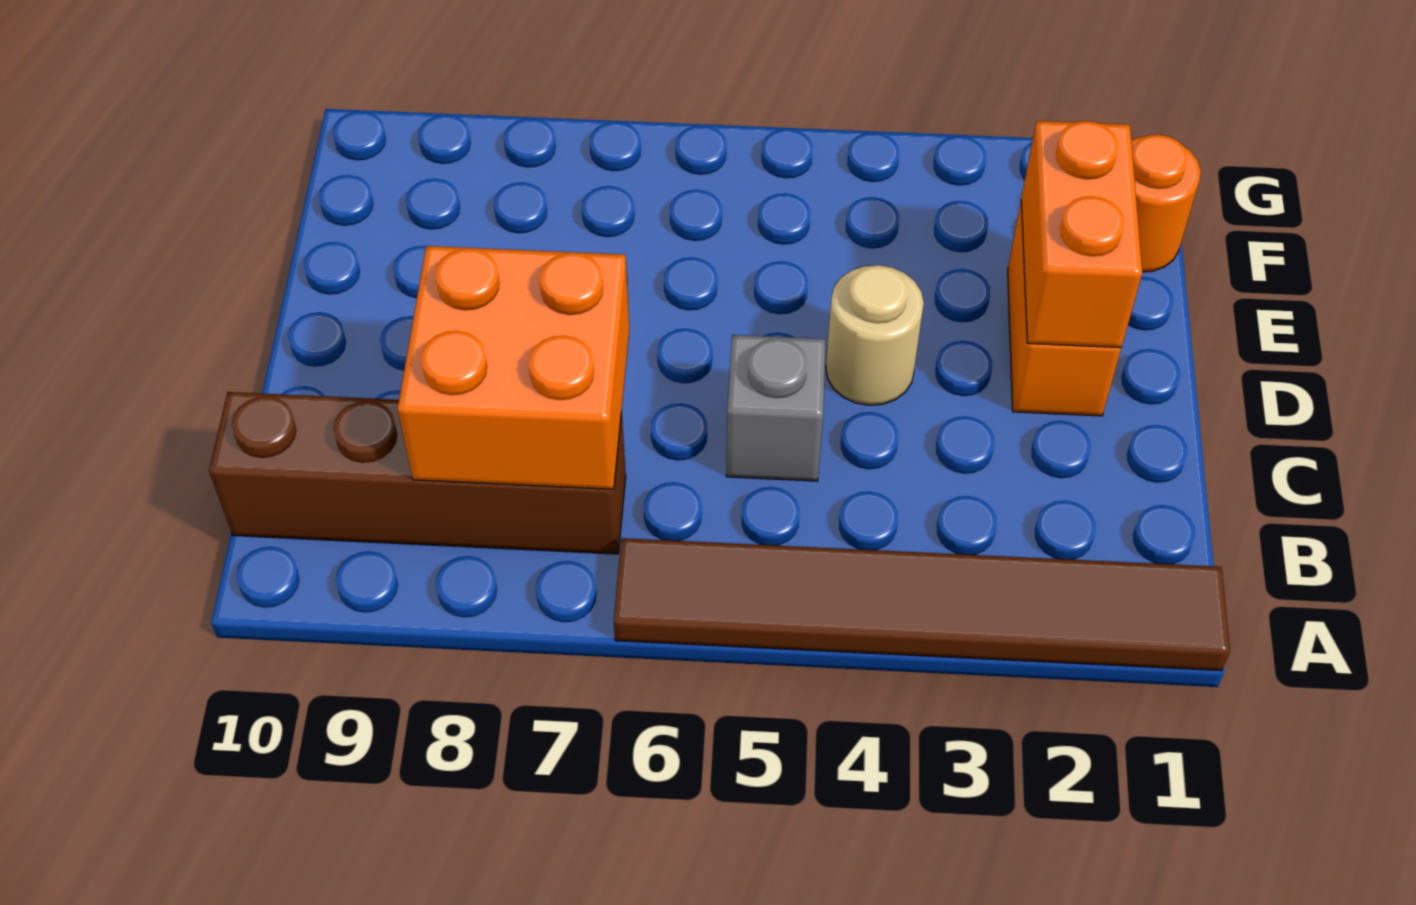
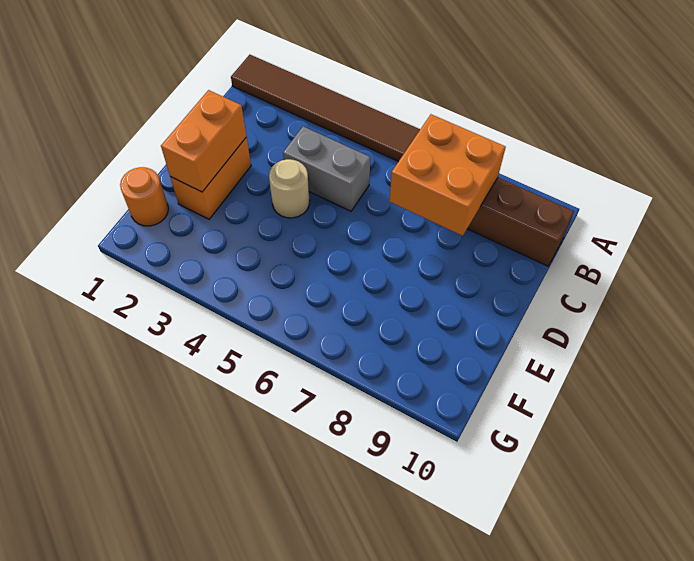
grey brick C5 level 1 -> grey brick C4:C5 level 1

